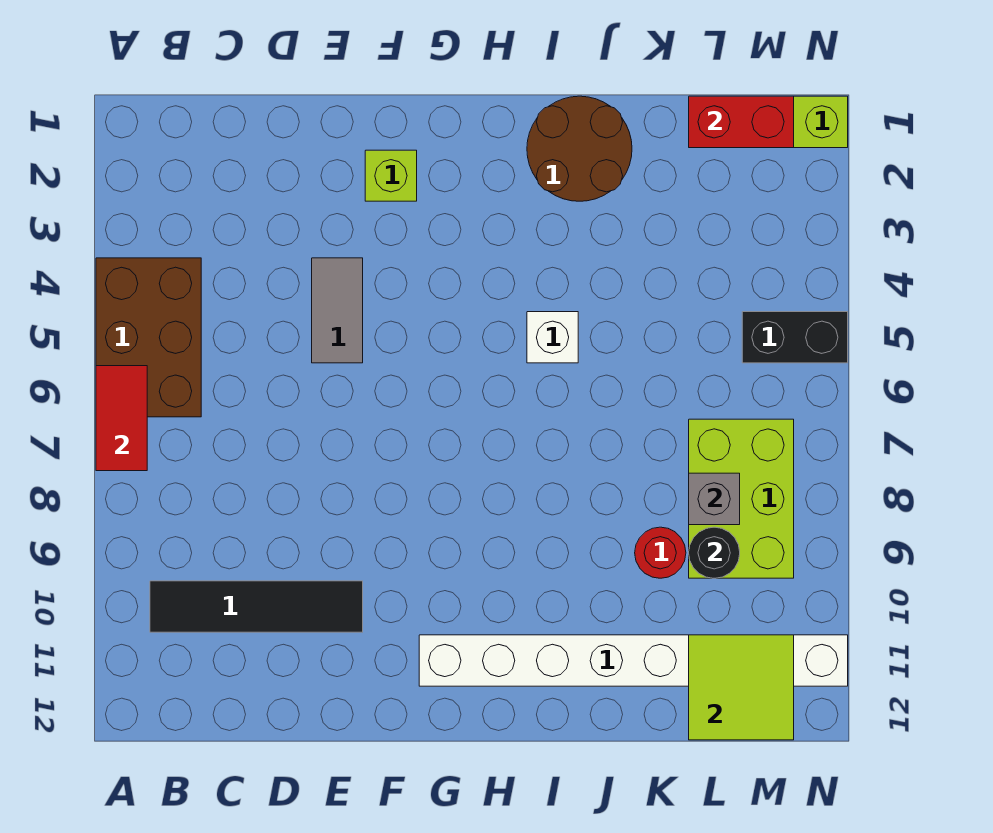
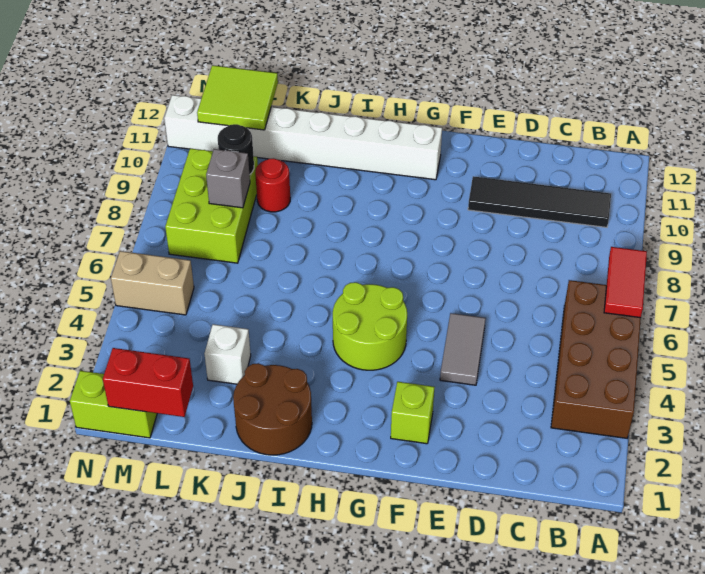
brown brick A4:B6 level 1 -> brown brick A3:B6 level 1
none -> lime round brick G4:H5 level 1
white brick I5 level 1 -> white brick K3 level 1
black brick M5:N5 level 1 -> tan brick M5:N5 level 1

